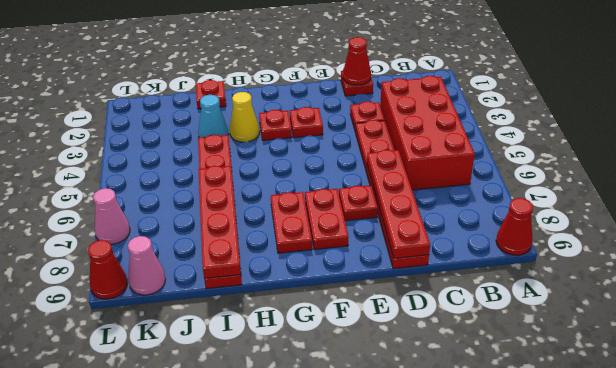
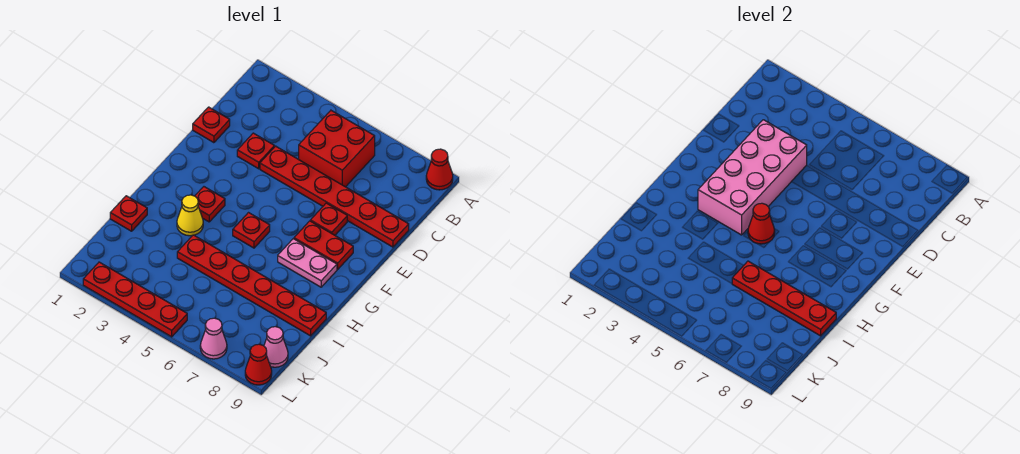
red brick B3:C6 level 1 -> red brick B5:C6 level 1
red cone D1 level 2 -> red cone G5 level 2
none -> pink brick D3:G4 level 2
red plate D6:D9 level 2 -> red plate L2:L5 level 1
red plate F3 level 1 -> red plate G5 level 1
red plate G7:G8 level 1 -> pink plate G7:G8 level 1
cyan cone I3 level 1 -> none

